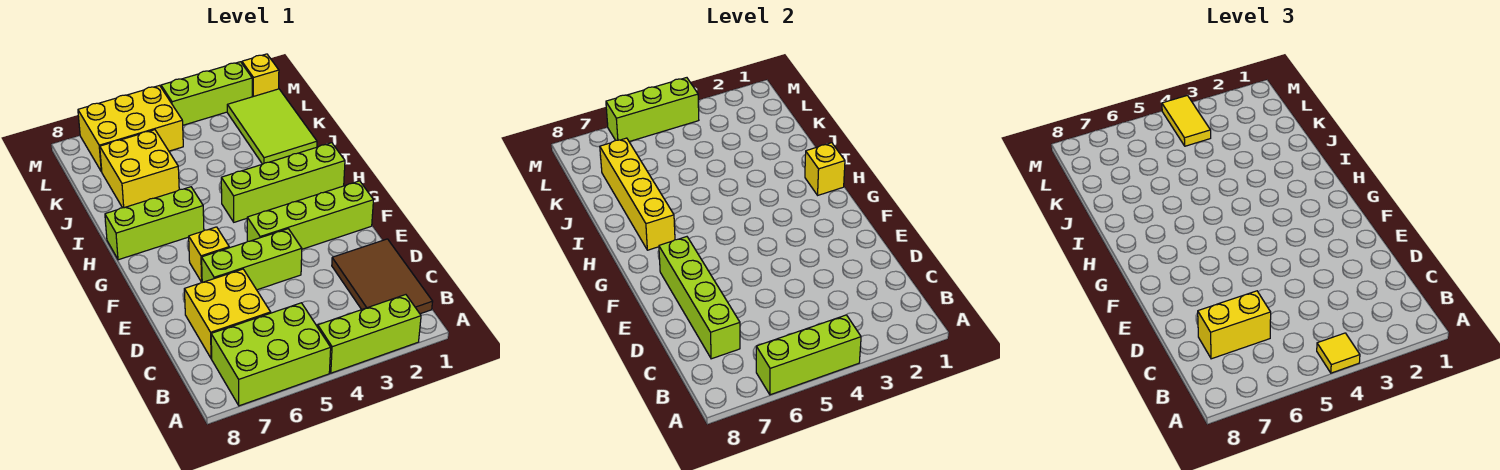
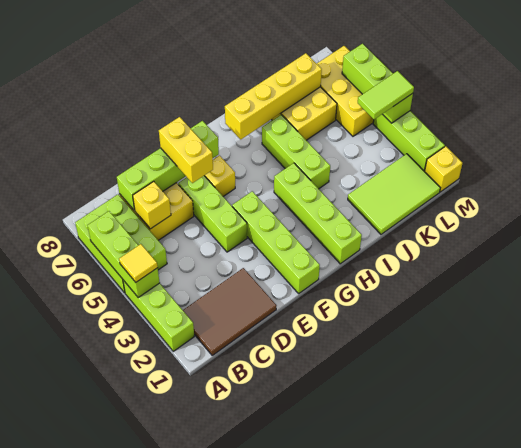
yellow brick C6:C7 level 3 -> yellow brick E6:E7 level 3
yellow brick H1 level 2 -> yellow brick C6 level 2
lime brick H6:H8 level 1 -> lime brick I4:I6 level 1
yellow tile L4:M4 level 3 -> lime tile L4:M4 level 3

